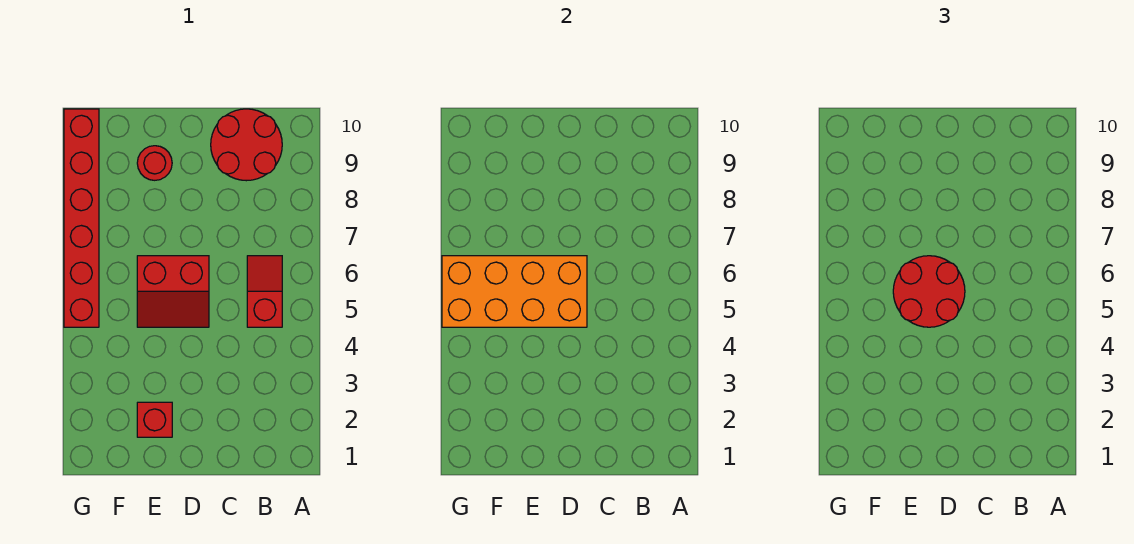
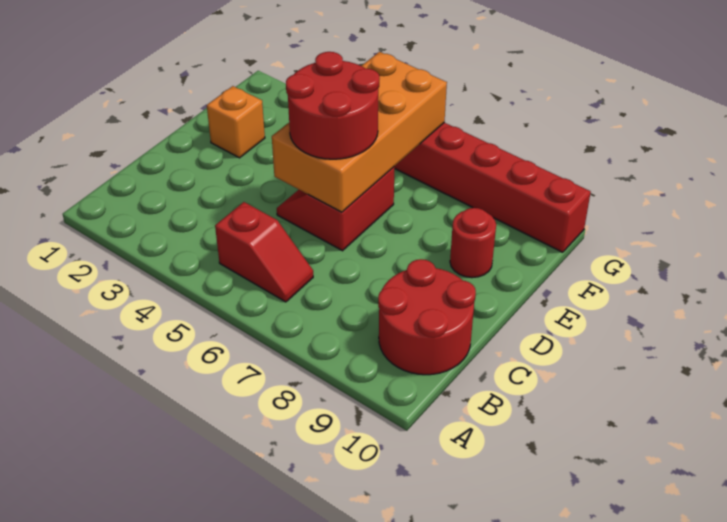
red brick E2 level 1 -> orange brick E2 level 1

